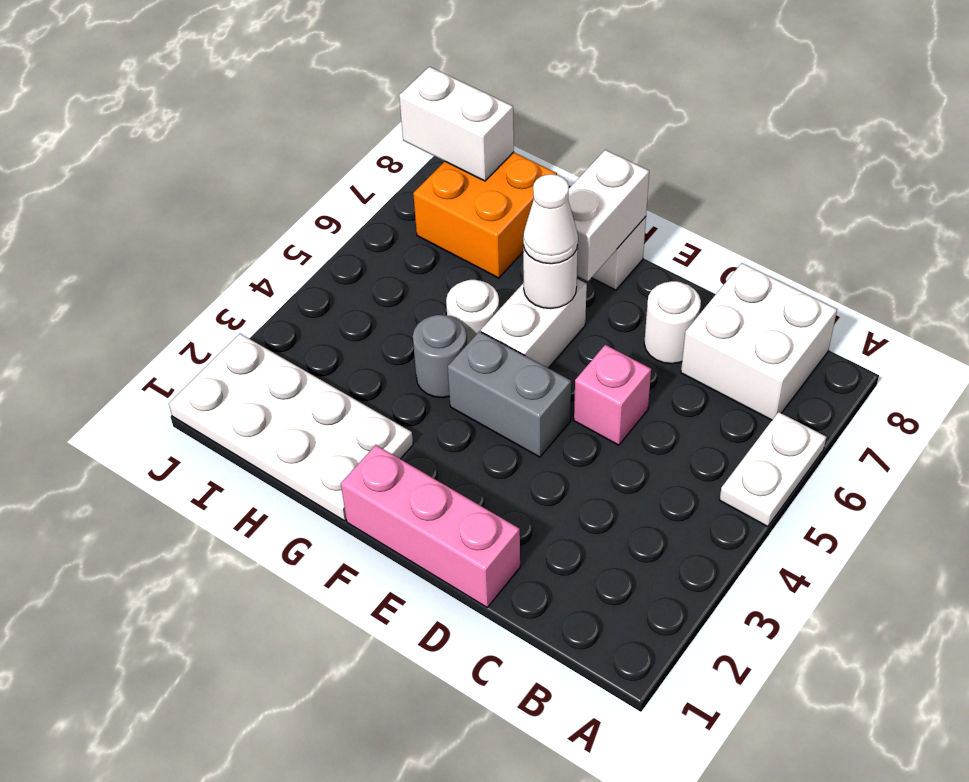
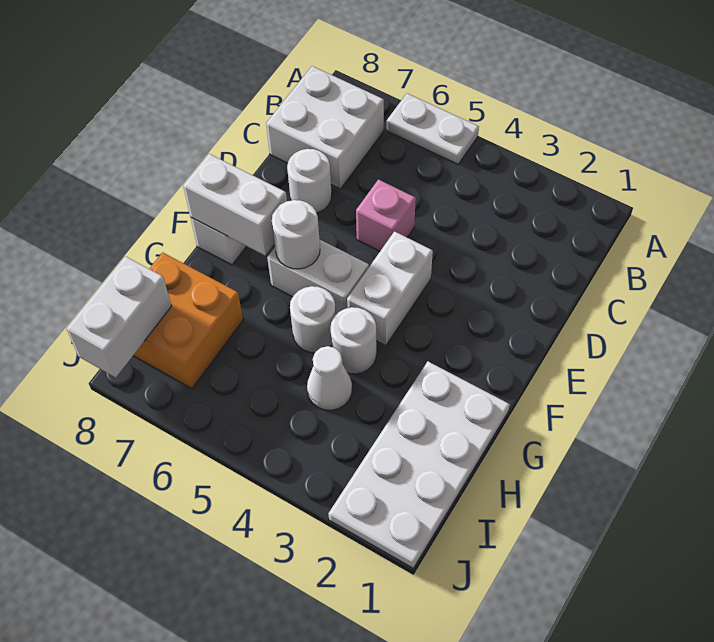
pink brick D1:F1 level 1 -> none
grey brick E4:F4 level 1 -> white brick E4:F4 level 1
white cone F6 level 3 -> white cone H4 level 1
grey round brick G4 level 1 -> white round brick G4 level 1

